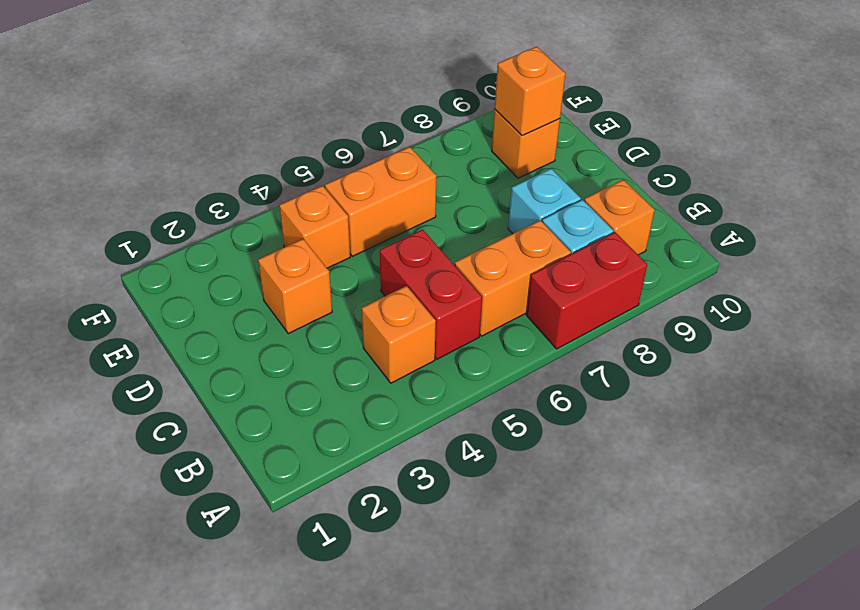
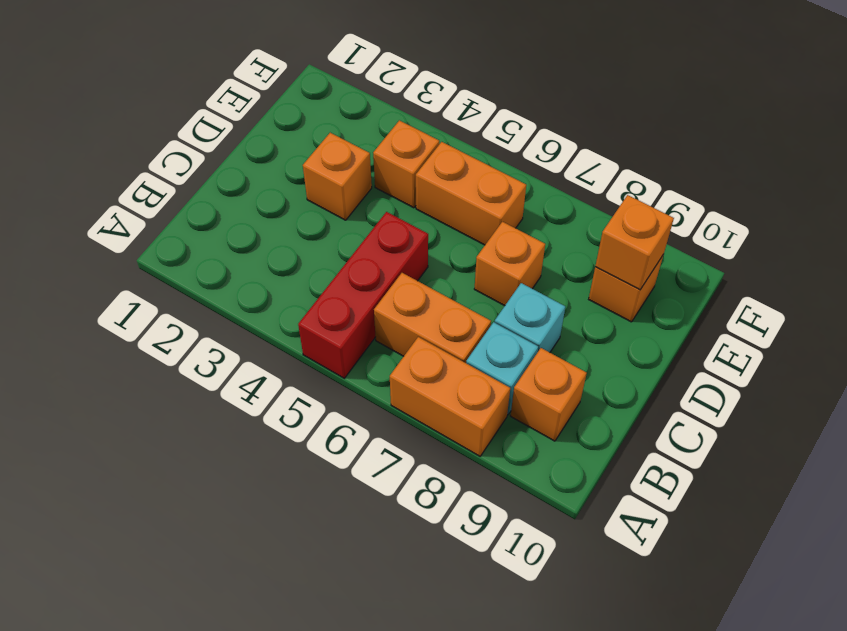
red brick A7:A8 level 1 -> orange brick A7:A8 level 1
orange brick B4 level 1 -> orange brick D7 level 1
red brick B5:C5 level 1 -> red brick A5:C5 level 1

